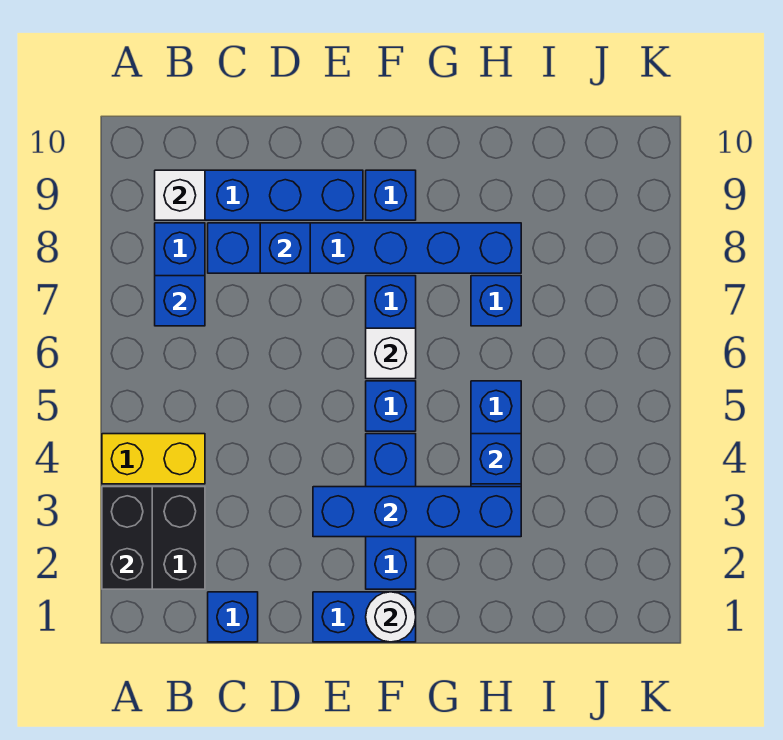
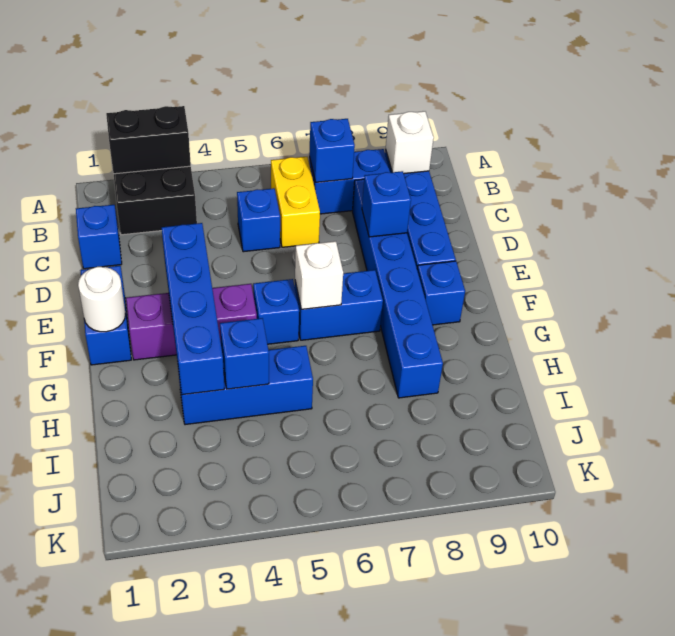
yellow brick A4:B4 level 1 -> yellow brick B6:C6 level 1
blue brick F2:F4 level 1 -> purple brick F2:F4 level 1
blue brick H7 level 1 -> blue brick C5 level 1

